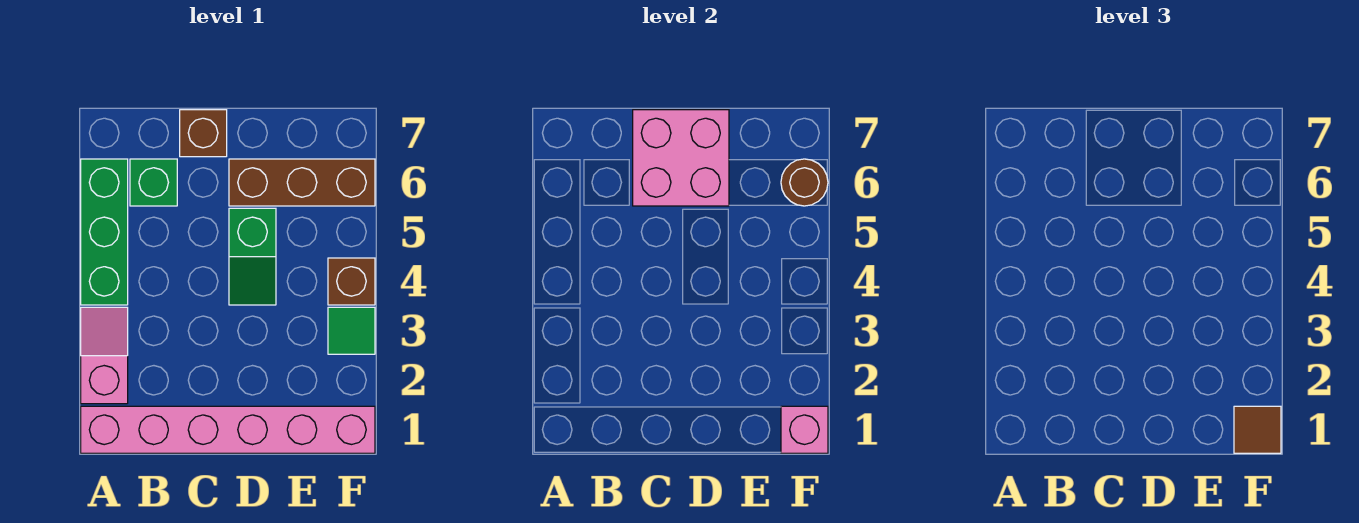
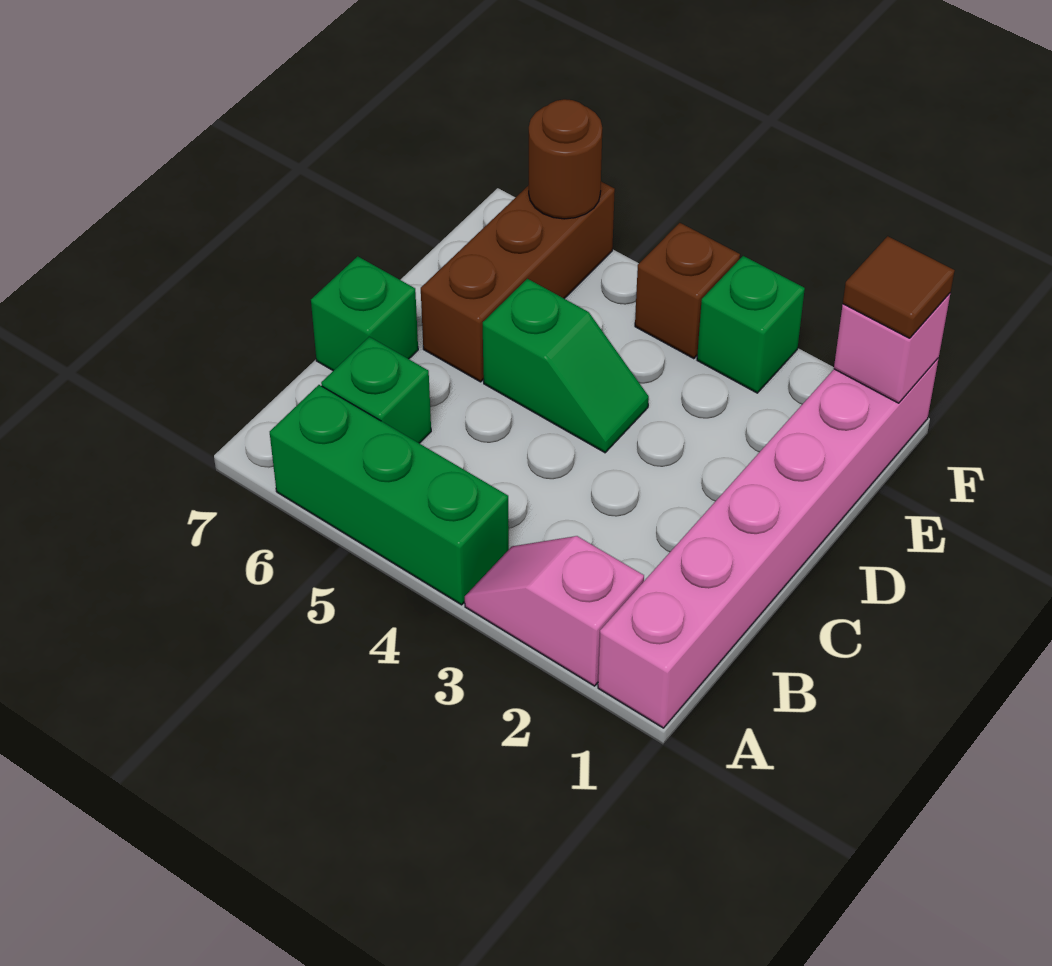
pink brick C6:D7 level 2 -> none
brown brick C7 level 1 -> green brick C7 level 1
green tile F3 level 1 -> green brick F3 level 1

